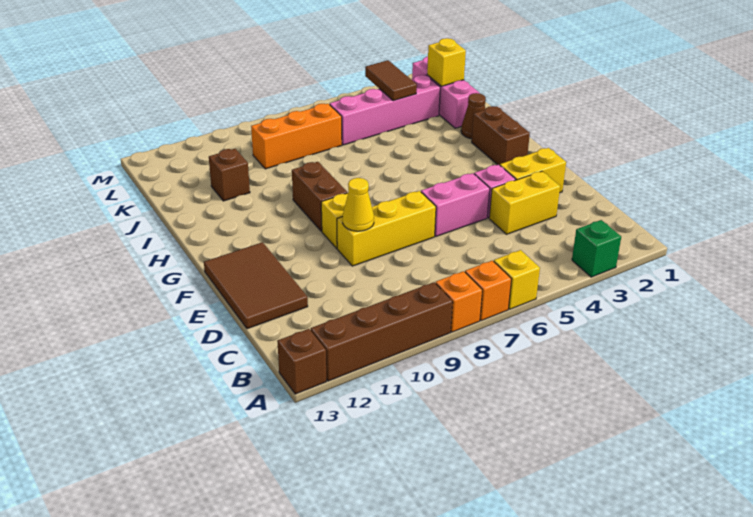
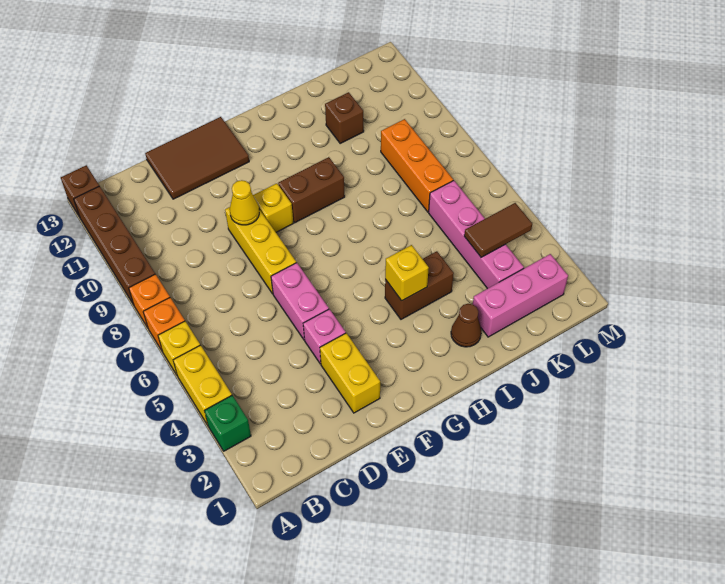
yellow brick D3:D4 level 1 -> yellow brick A4:A5 level 1
brown brick G2:H2 level 1 -> brown brick H4:I4 level 1
yellow brick K2 level 2 -> yellow brick H4 level 2

